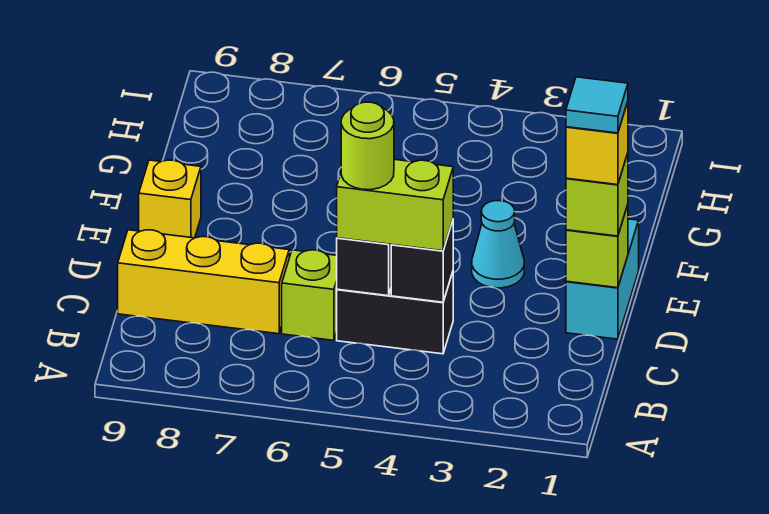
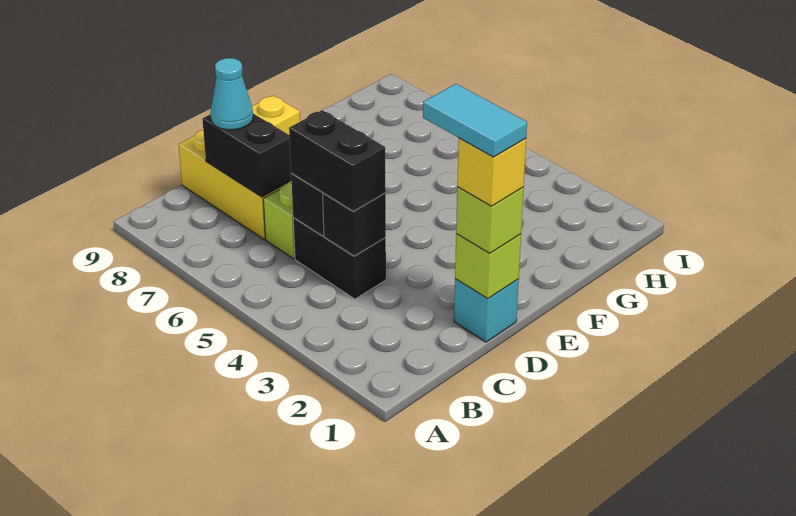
lime brick C4:C5 level 3 -> black brick C4:C5 level 3
lime round brick C5 level 4 -> none
none -> black brick C7:C8 level 2
cyan brick D1:E1 level 1 -> cyan brick D1 level 1
cyan tile D1 level 5 -> cyan tile D1:D2 level 5
cyan cone E3 level 1 -> cyan cone C8 level 3

